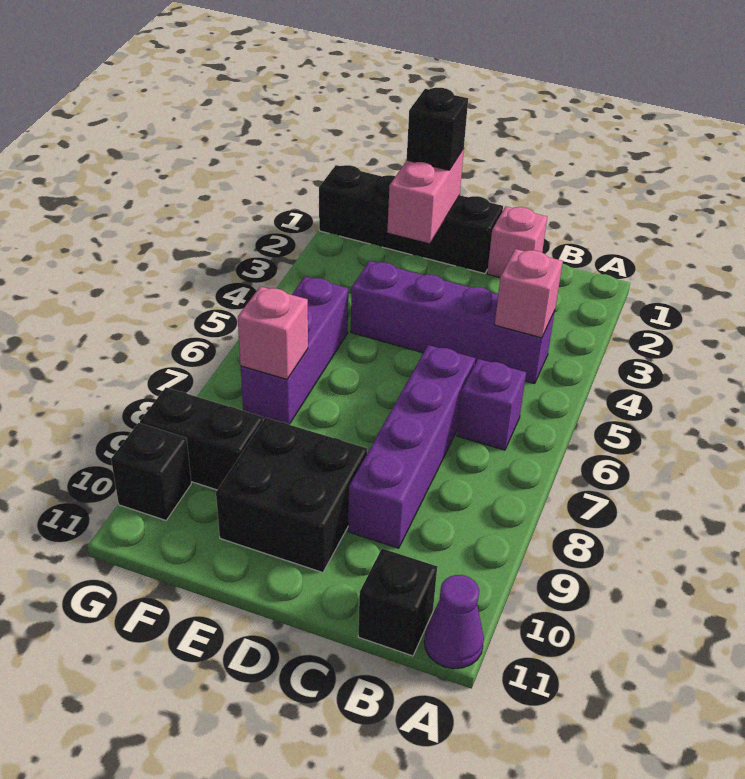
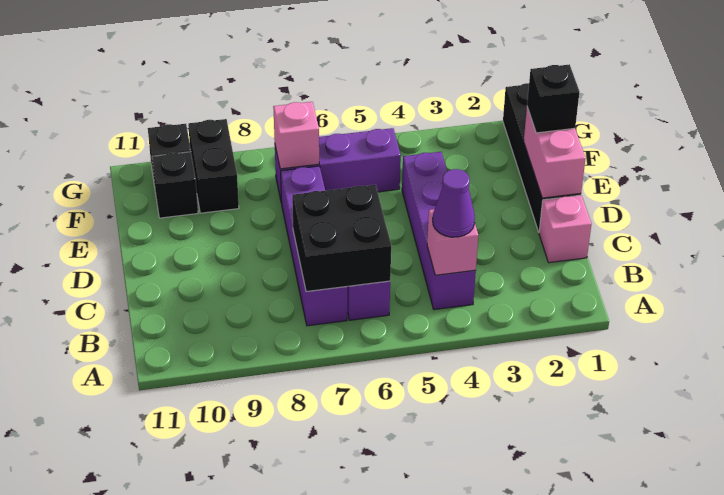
purple cone A11 level 1 -> purple cone B4 level 3
black brick B11 level 1 -> black brick F10 level 1
purple brick C6:C9 level 1 -> purple brick B7:E7 level 1
black brick D9:E10 level 1 -> black brick B6:C7 level 2
pink brick E1:E2 level 2 -> pink brick D1:E1 level 2

